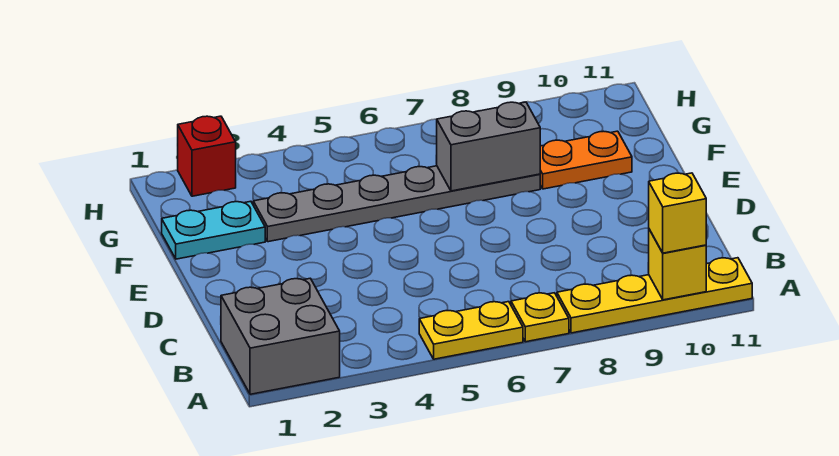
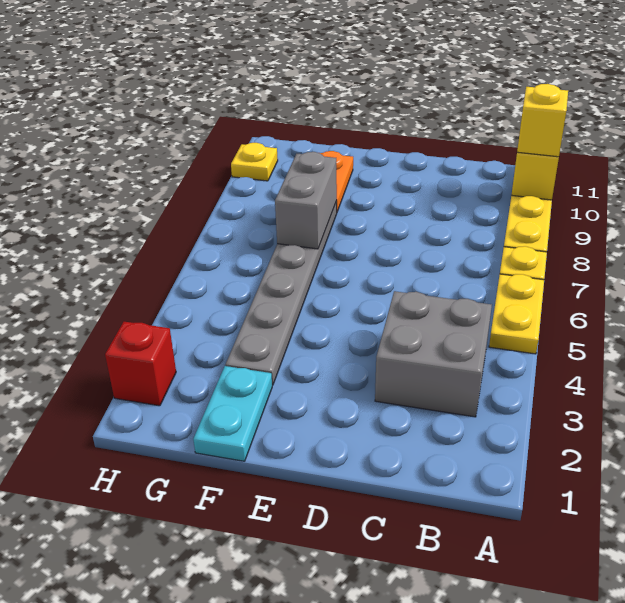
grey brick A1:B2 level 1 -> grey brick B3:C4 level 1
none -> yellow plate H10 level 1

